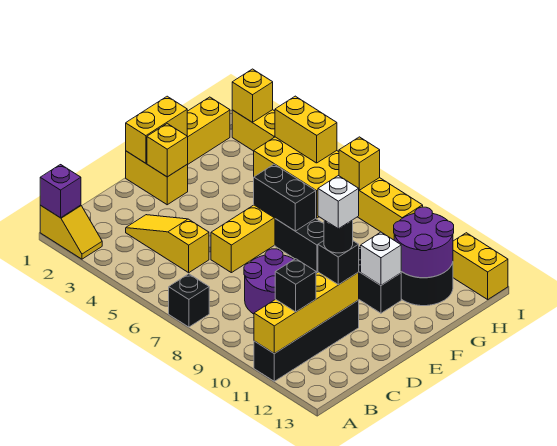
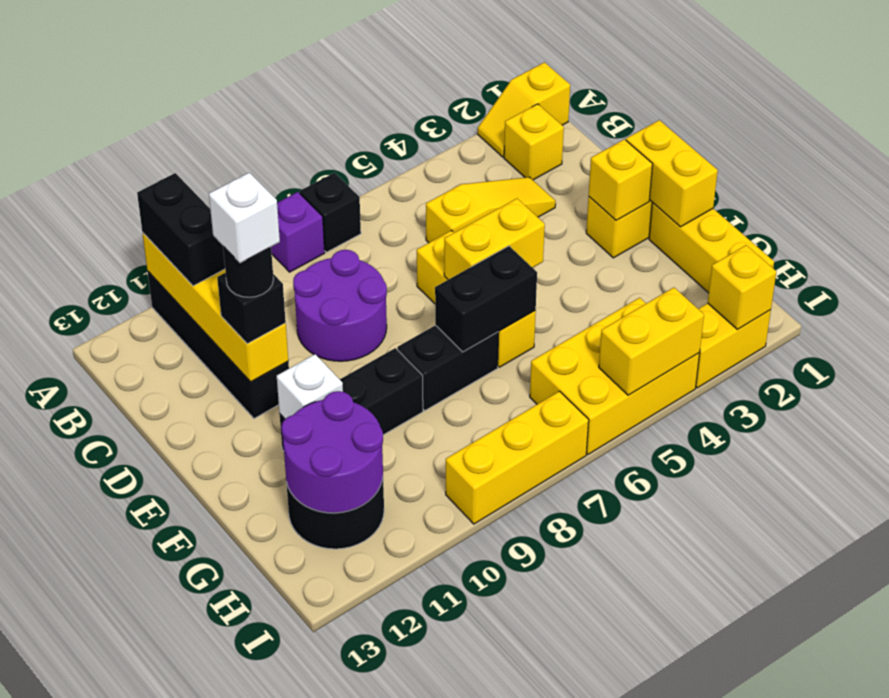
purple brick A1 level 2 -> purple brick A8 level 1
black brick B11 level 3 -> black brick A11:B11 level 3
yellow brick I7 level 2 -> yellow brick B2 level 1
yellow brick I12:I13 level 1 -> yellow brick E5:E6 level 2

